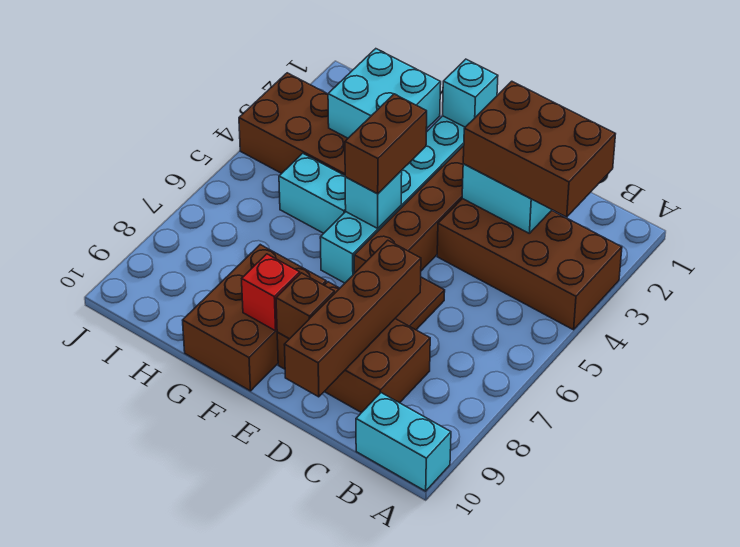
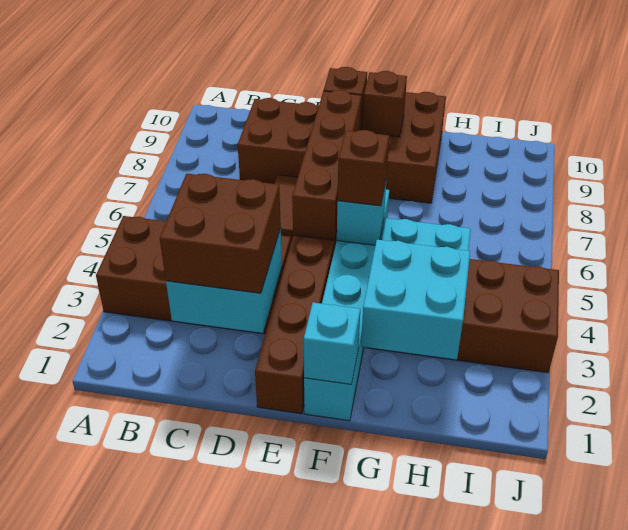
cyan brick A10:B10 level 1 -> none
brown brick B2:D3 level 3 -> brown brick C2:D3 level 3
brown brick D7:D10 level 2 -> brown brick E5:E8 level 2
brown brick F4:F5 level 3 -> brown brick F5 level 3
red brick F9 level 2 -> brown brick F9 level 2

